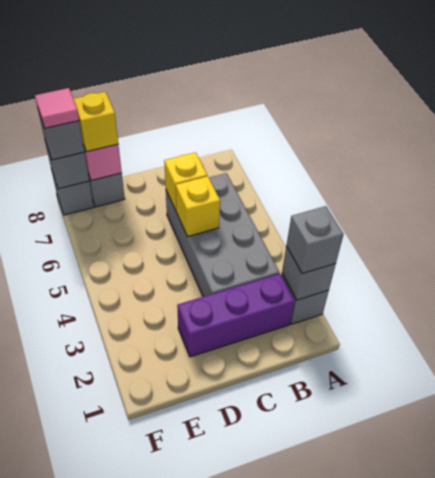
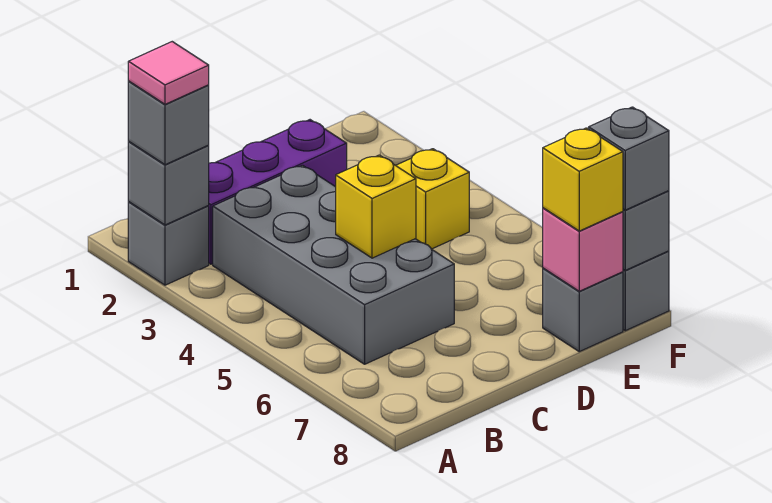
yellow brick C6 level 2 -> yellow brick E4 level 1
pink tile F8 level 4 -> pink tile A2 level 4

